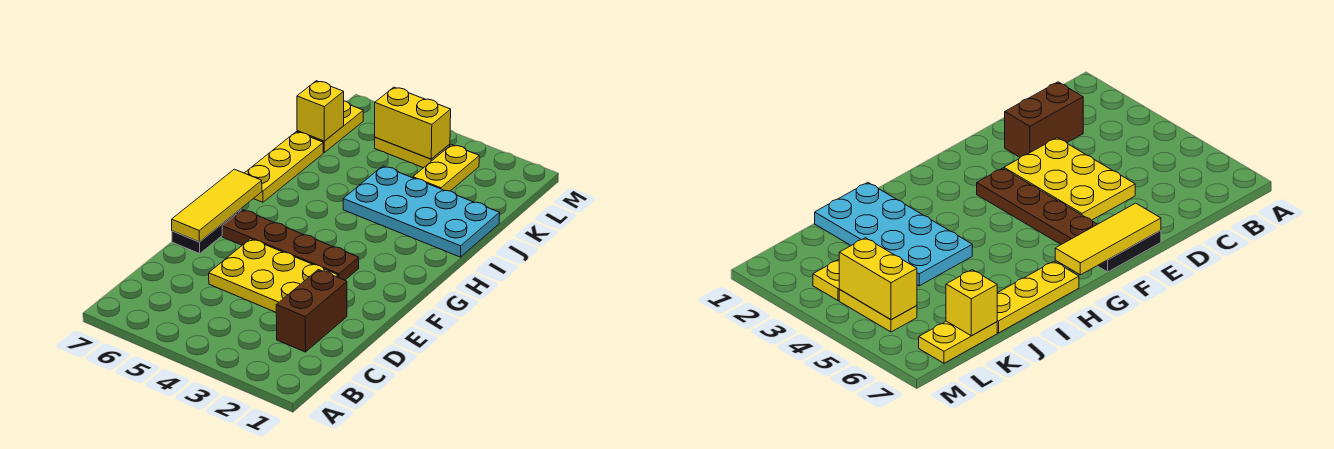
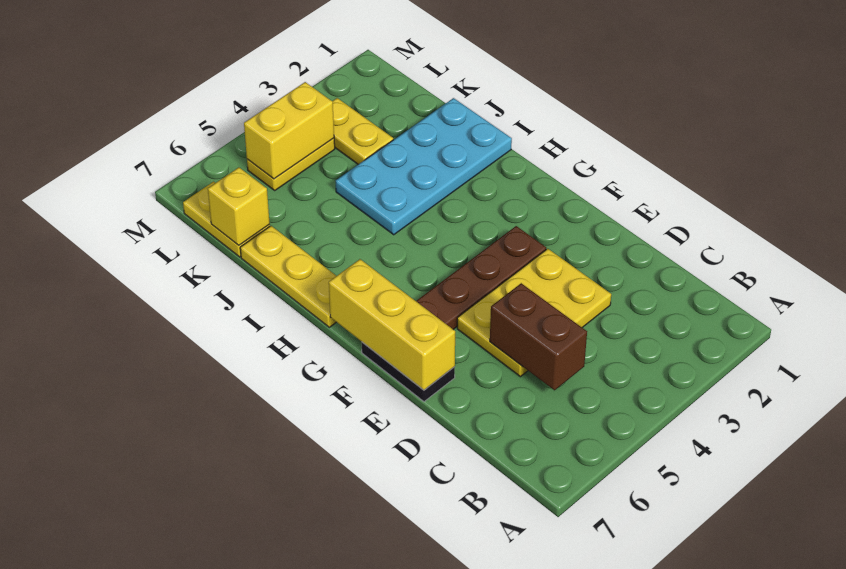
brown brick C2:D2 level 1 -> brown brick C5:D5 level 2
yellow tile E7:G7 level 2 -> yellow brick E7:G7 level 2

